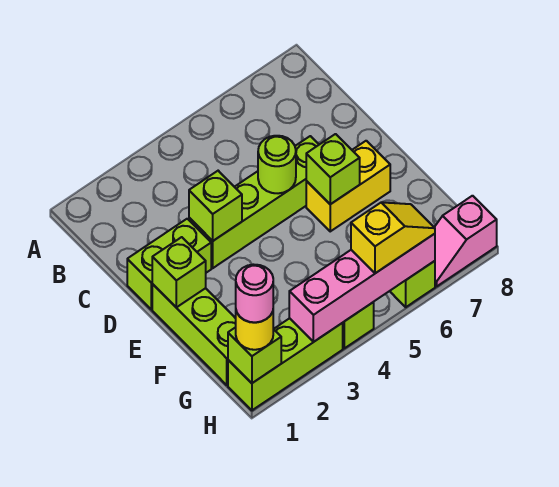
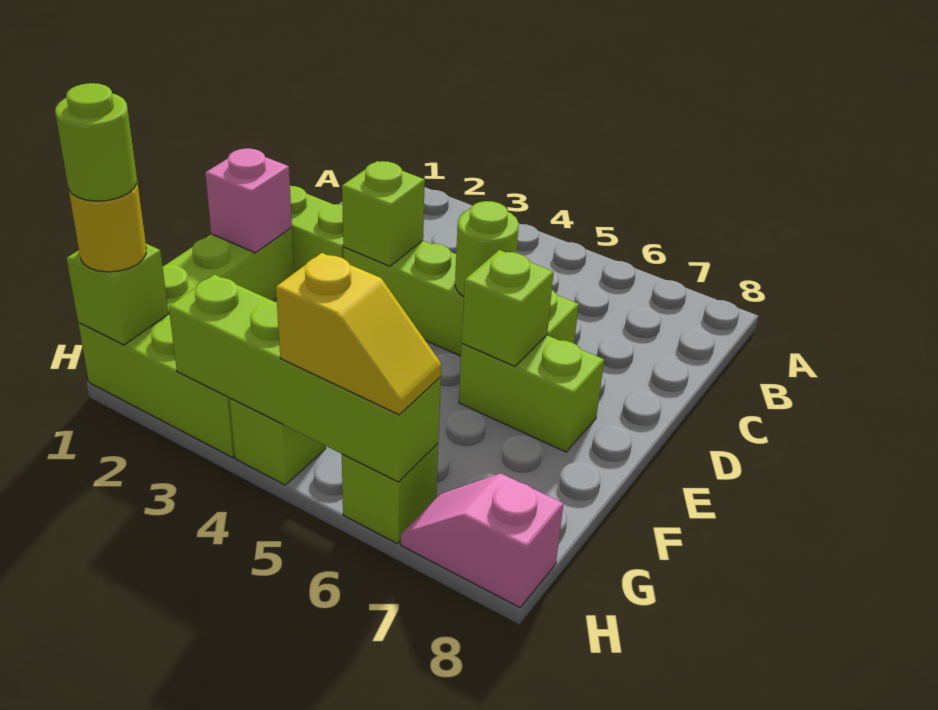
lime brick E1 level 2 -> pink brick E1 level 2
yellow brick E6:E7 level 1 -> lime brick E6:E7 level 1
pink round brick H1 level 4 -> lime round brick H1 level 4
pink brick H3:H6 level 2 -> lime brick H3:H6 level 2

